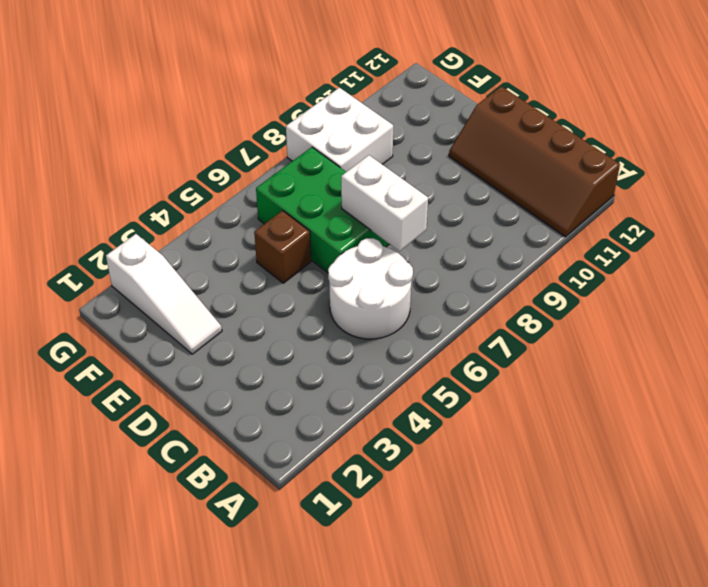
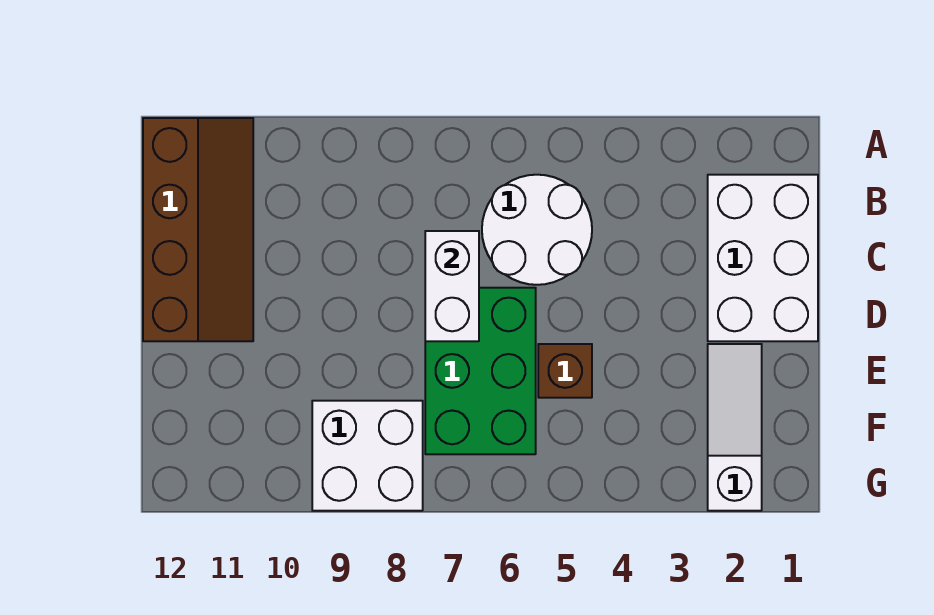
none -> white brick B1:D2 level 1

